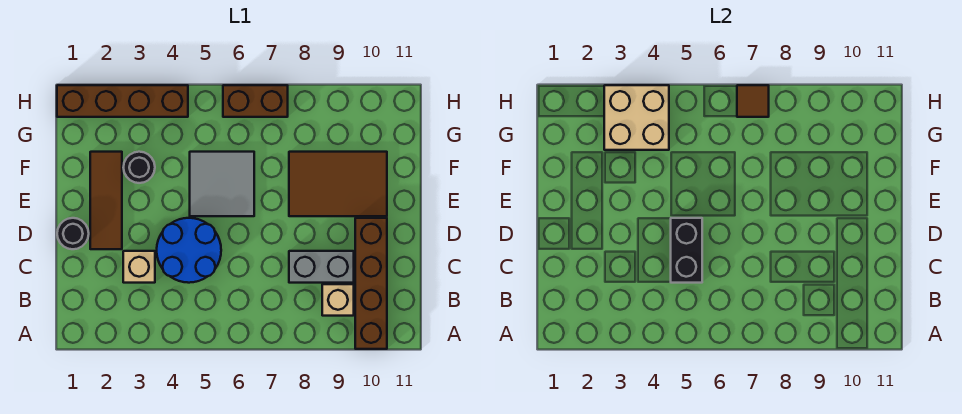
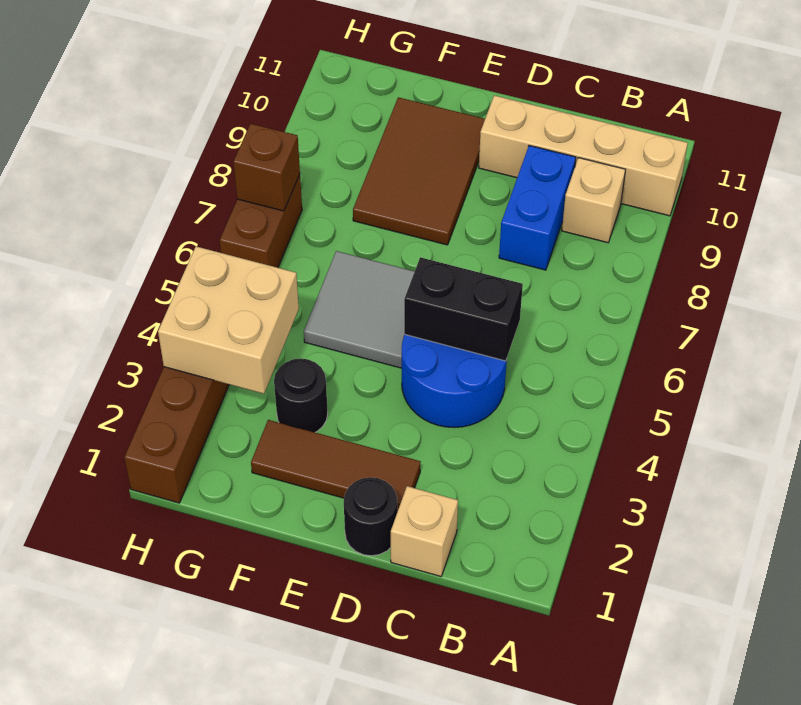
brown brick A10:D10 level 1 -> tan brick A10:D10 level 1
tan brick C3 level 1 -> tan brick C1 level 1
grey brick C8:C9 level 1 -> blue brick C8:C9 level 1
brown tile H7 level 2 -> brown brick H7 level 2

